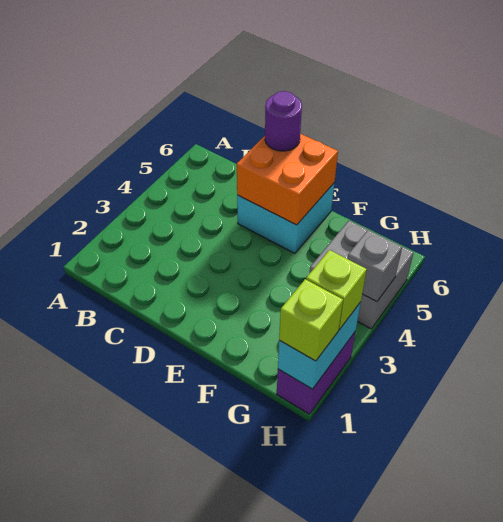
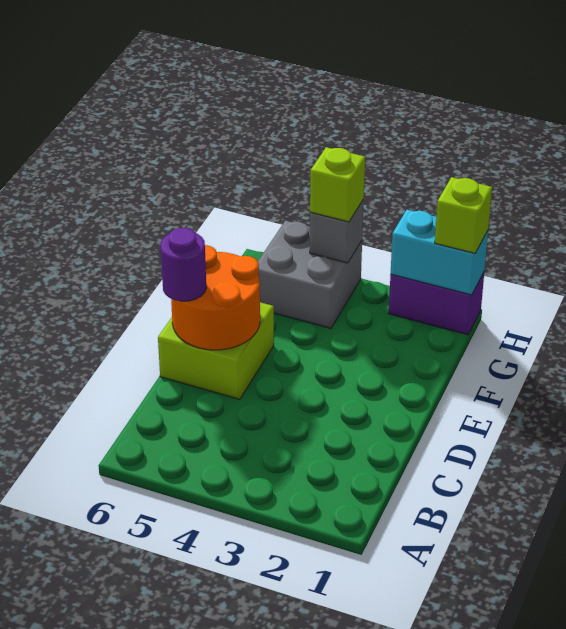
cyan brick D5:E6 level 1 -> lime brick D5:E6 level 1
orange brick D5:E6 level 2 -> orange round brick D5:E6 level 2
lime brick H2 level 3 -> lime brick H4 level 3

